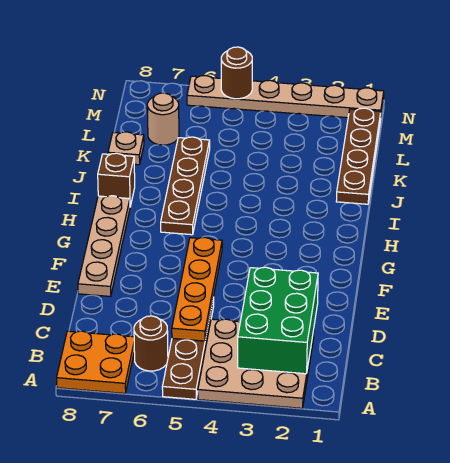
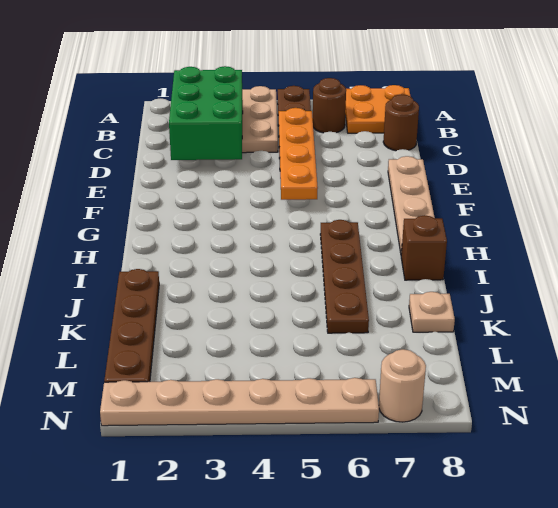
tan round brick L7 level 1 -> tan round brick N7 level 1
brown round brick N5 level 2 -> brown round brick C8 level 1

